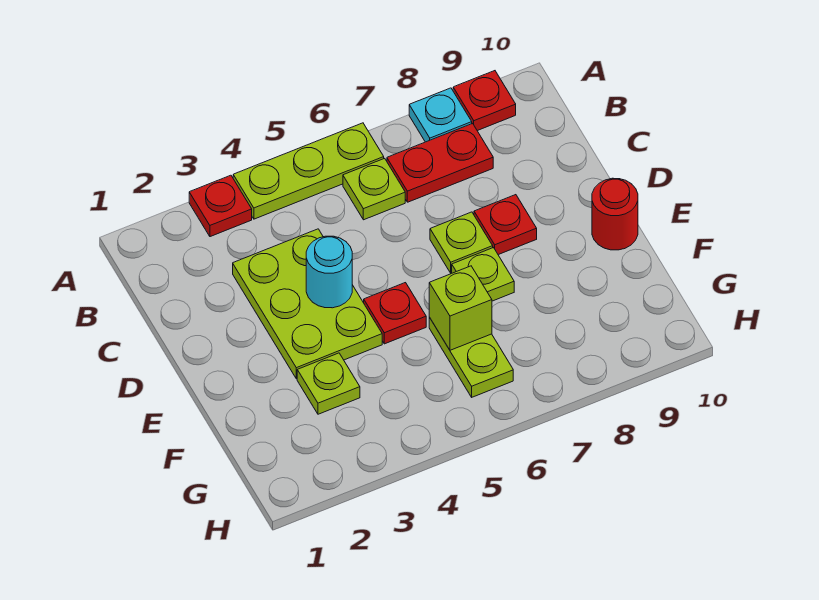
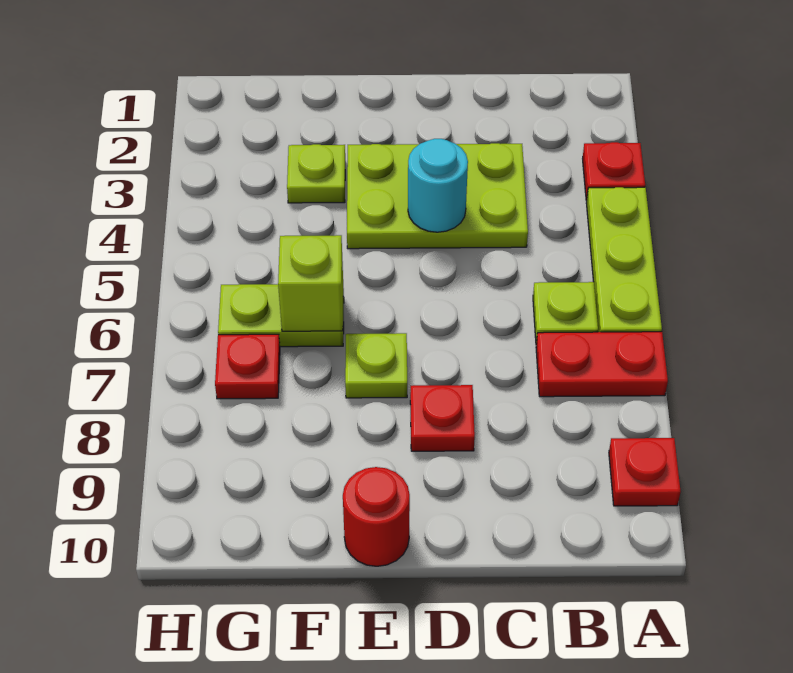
cyan plate A8 level 1 -> none
red plate B7:B8 level 1 -> red plate A7:B7 level 1
lime plate D7 level 1 -> none
red plate E5 level 1 -> red plate G7 level 1

